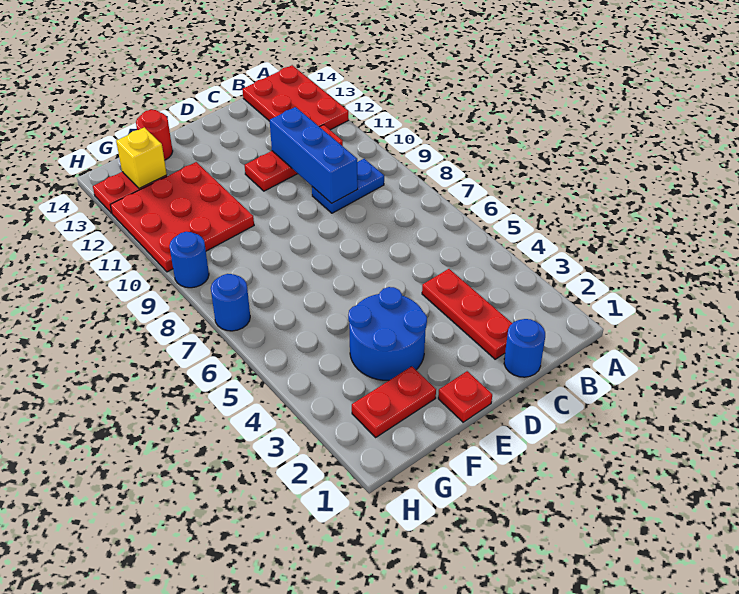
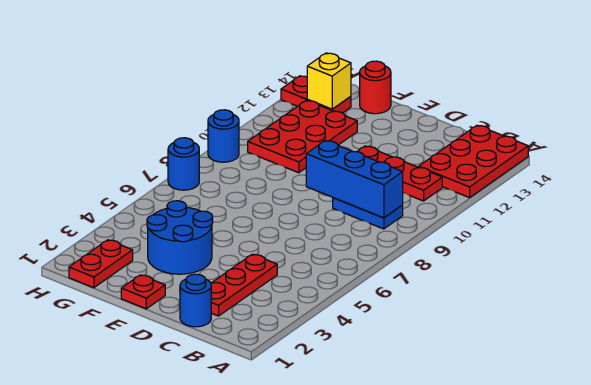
blue brick C9:C11 level 2 -> blue brick B9:D9 level 2
red plate F2:G2 level 1 -> red plate G1:G2 level 1
red plate F10:H12 level 1 -> red plate F10:G12 level 1

